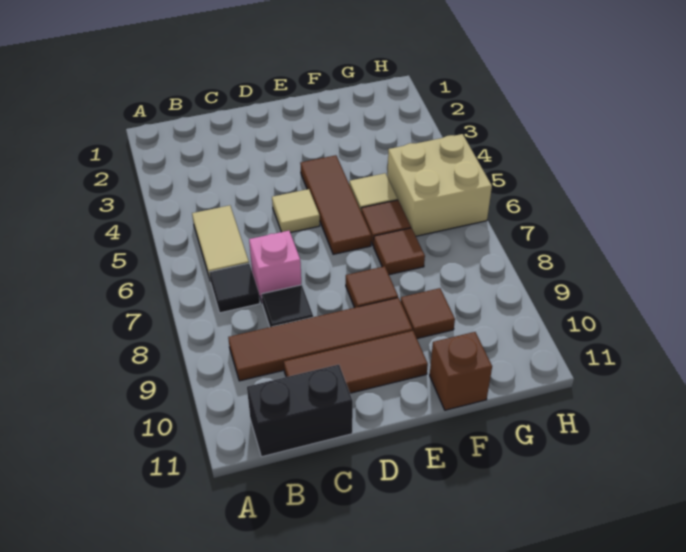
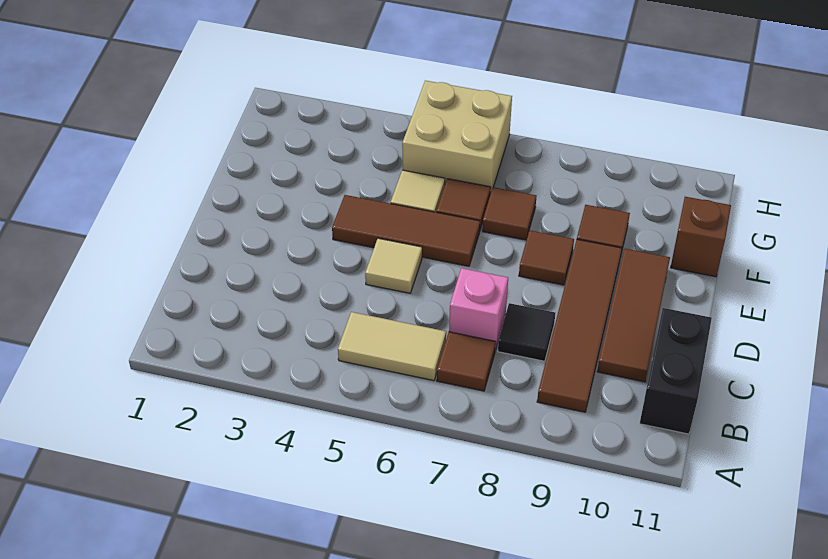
black tile B7 level 1 -> brown tile B7 level 1

